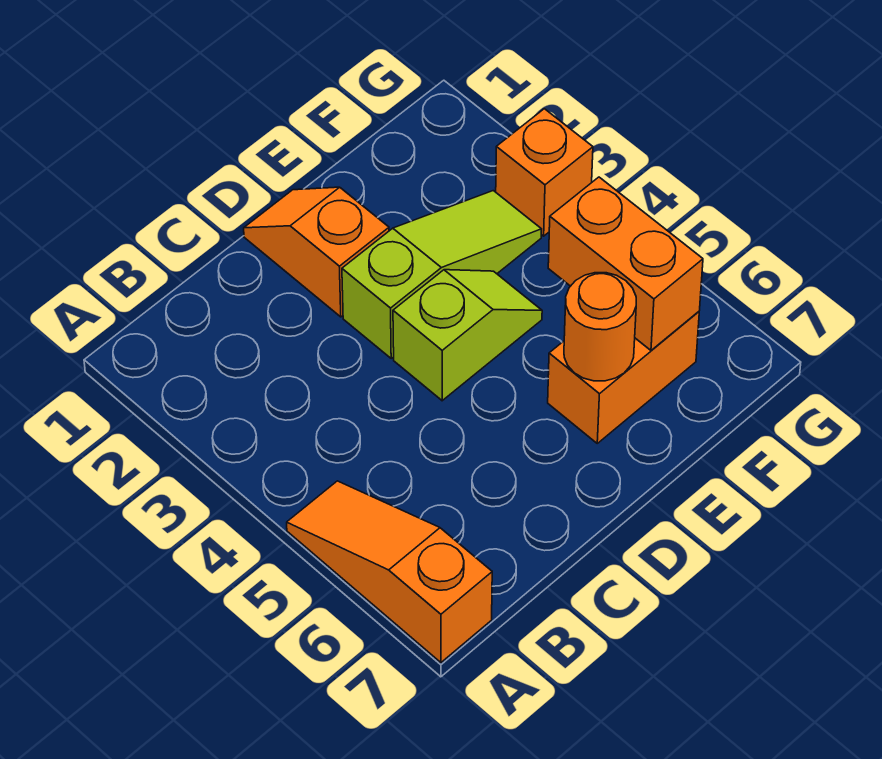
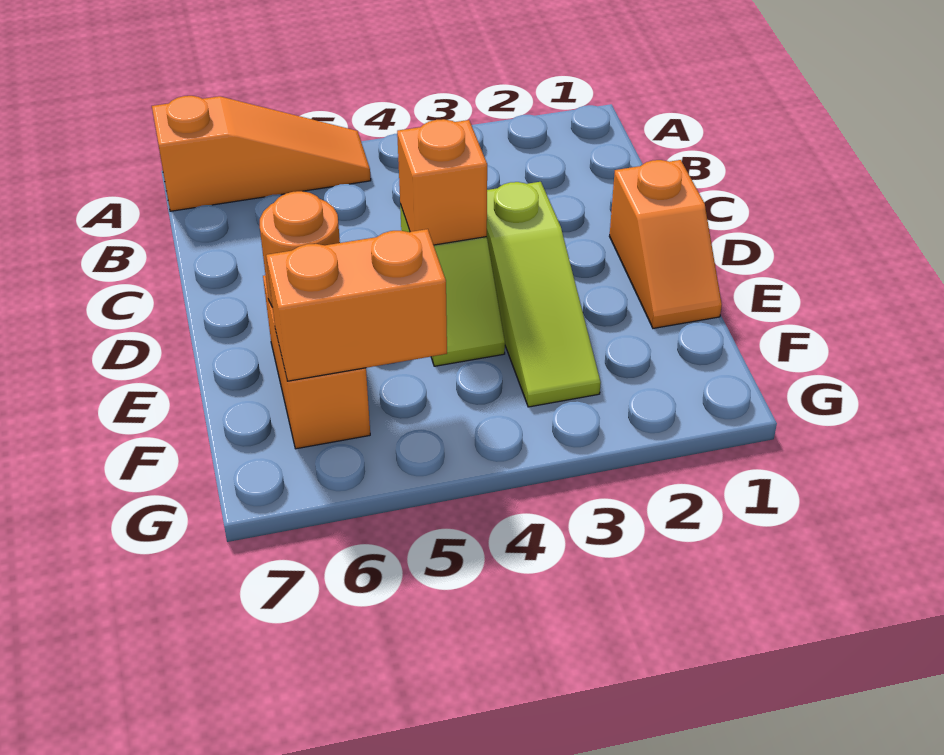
orange slope D1:D2 level 1 top 2 -> orange slope D1:E1 level 1 top D
orange brick G3 level 1 -> orange brick D4 level 2

